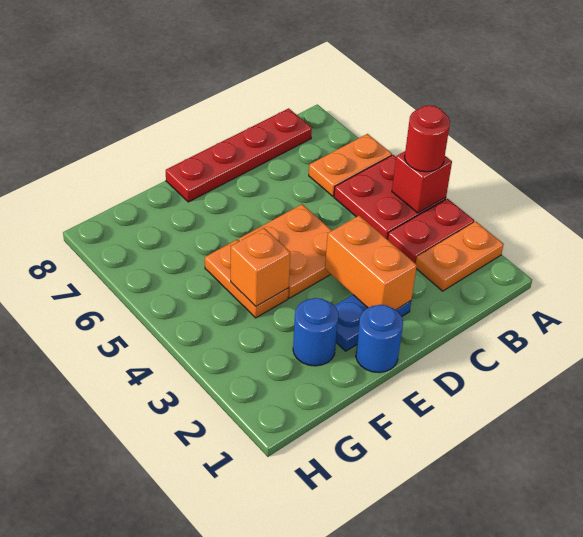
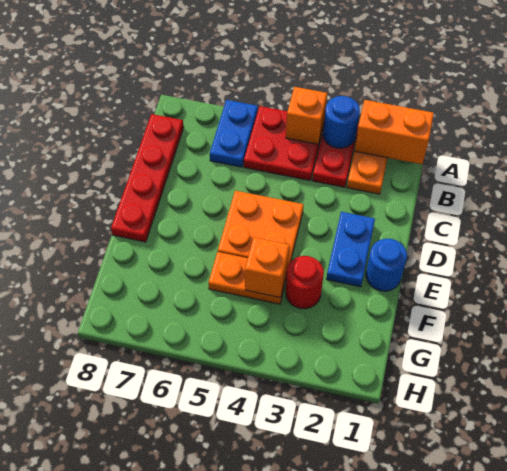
red brick A4 level 2 -> orange brick A4 level 2
red round brick A4 level 3 -> red round brick F3 level 1
orange plate A6:B6 level 1 -> blue plate A6:B6 level 1
orange brick D2:D3 level 2 -> orange brick A1:A2 level 2
blue round brick F2 level 1 -> blue round brick A3 level 2

